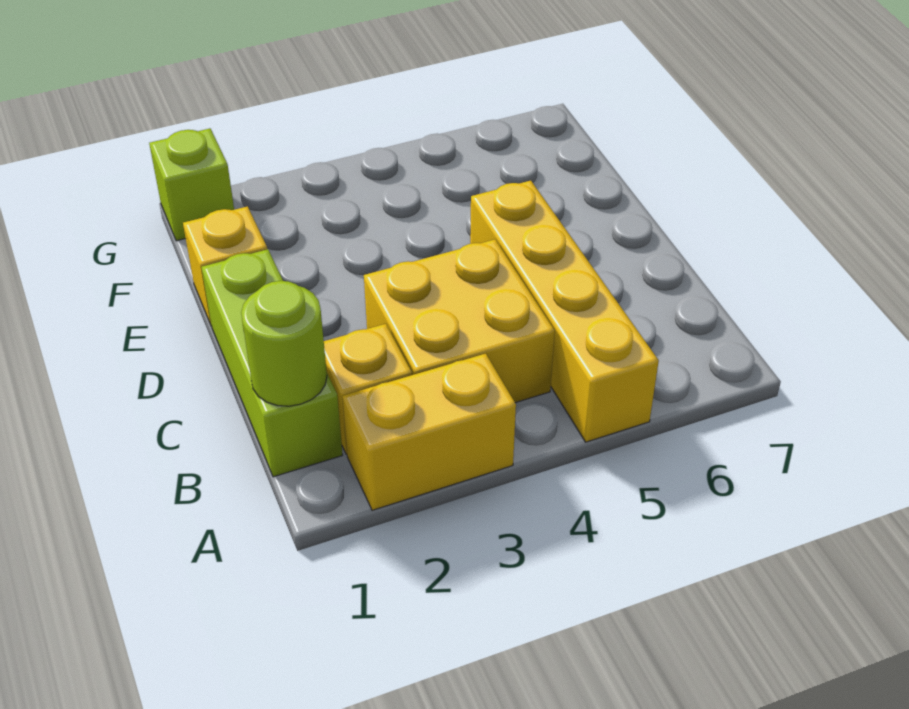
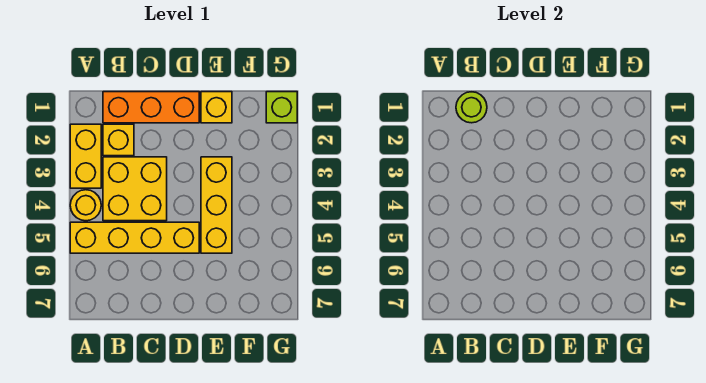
none -> yellow round brick A4 level 1
lime brick B1:D1 level 1 -> orange brick B1:D1 level 1
none -> yellow brick E3:E5 level 1

